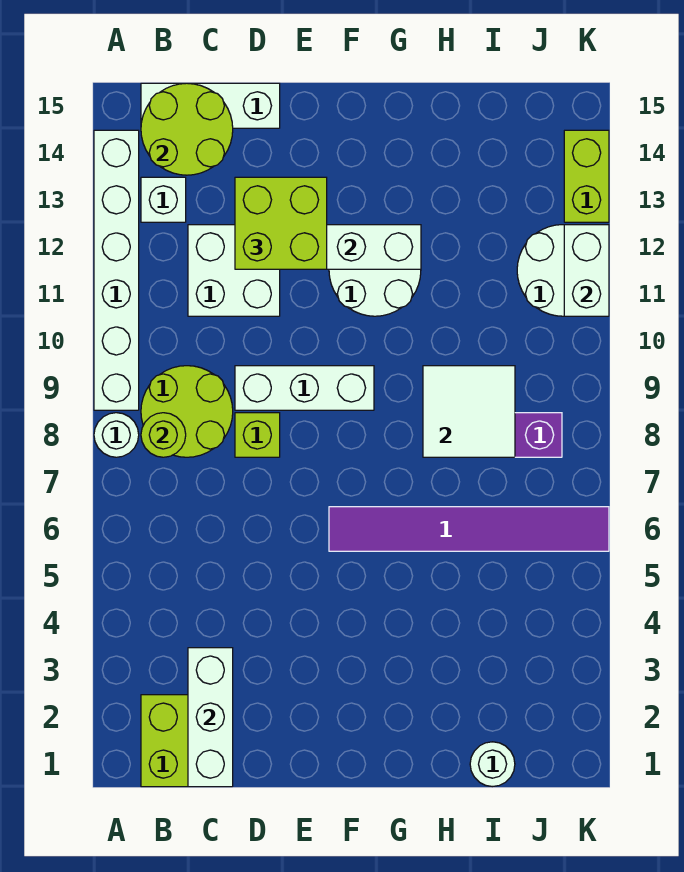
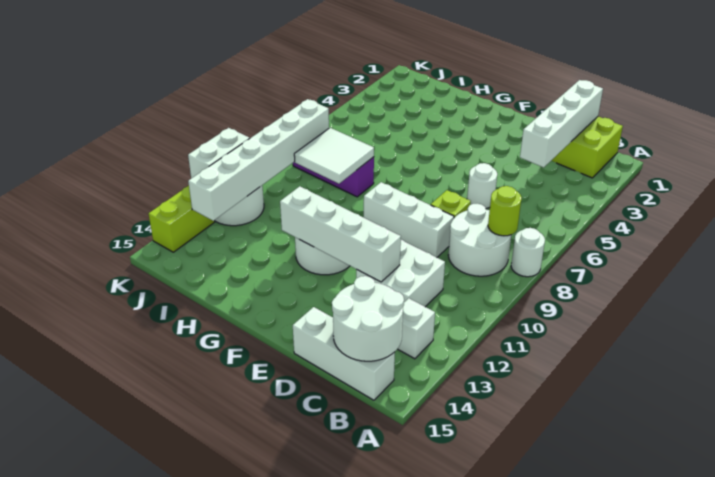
white brick A9:A14 level 1 -> white brick J8:J13 level 2
lime round brick B8:C9 level 1 -> white round brick B8:C9 level 1
lime round brick B14:C15 level 2 -> white round brick B14:C15 level 2
white brick C1:C3 level 2 -> white brick C1:C4 level 2
lime brick D12:E13 level 3 -> none
purple tile F6:K6 level 1 -> none
white round brick I1 level 1 -> white round brick D6 level 1

